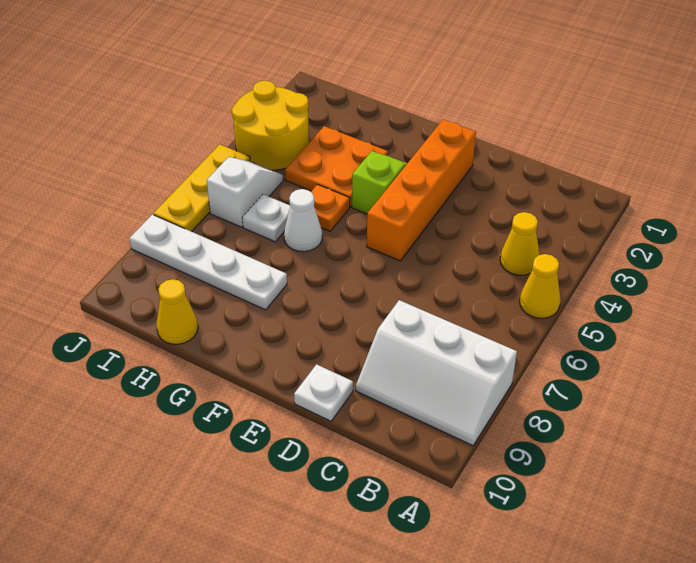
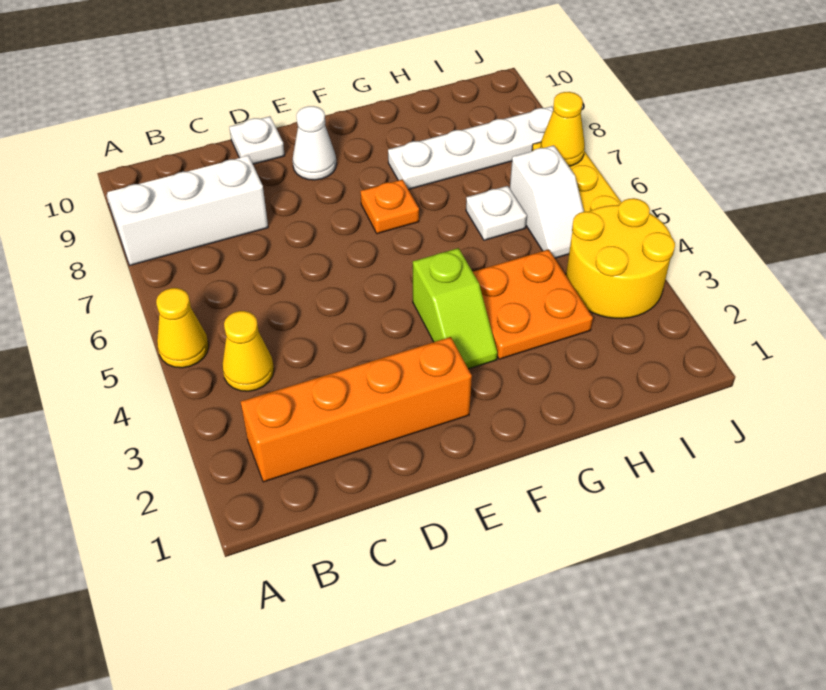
orange brick E2:E5 level 1 -> orange brick B2:E2 level 1
orange plate G5 level 1 -> orange plate F7 level 1
white cone G6 level 1 -> white cone E9 level 1
yellow cone H10 level 1 -> yellow cone J7 level 2

